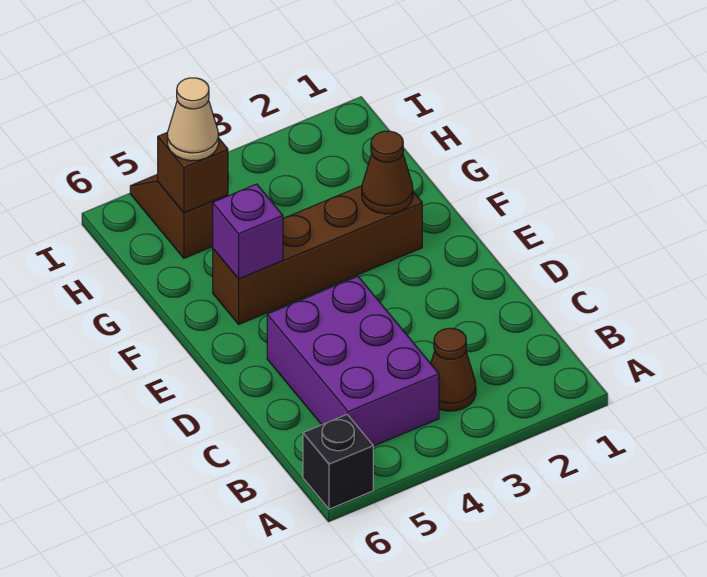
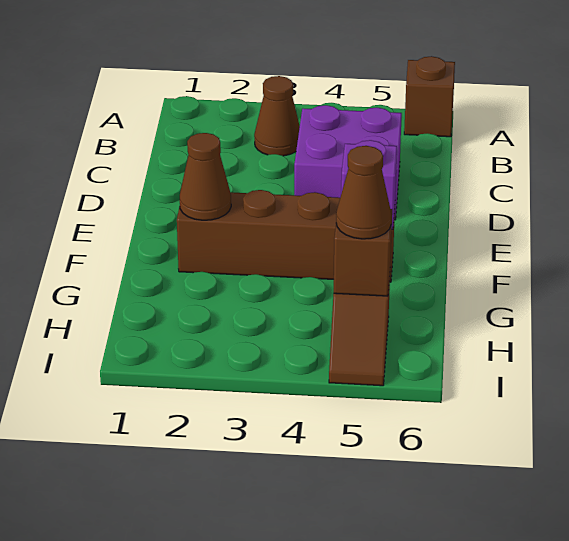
black brick A6 level 1 -> brown brick A6 level 1
purple brick B4:D5 level 1 -> purple brick C4:D5 level 1
tan cone H5 level 3 -> brown cone H5 level 3

